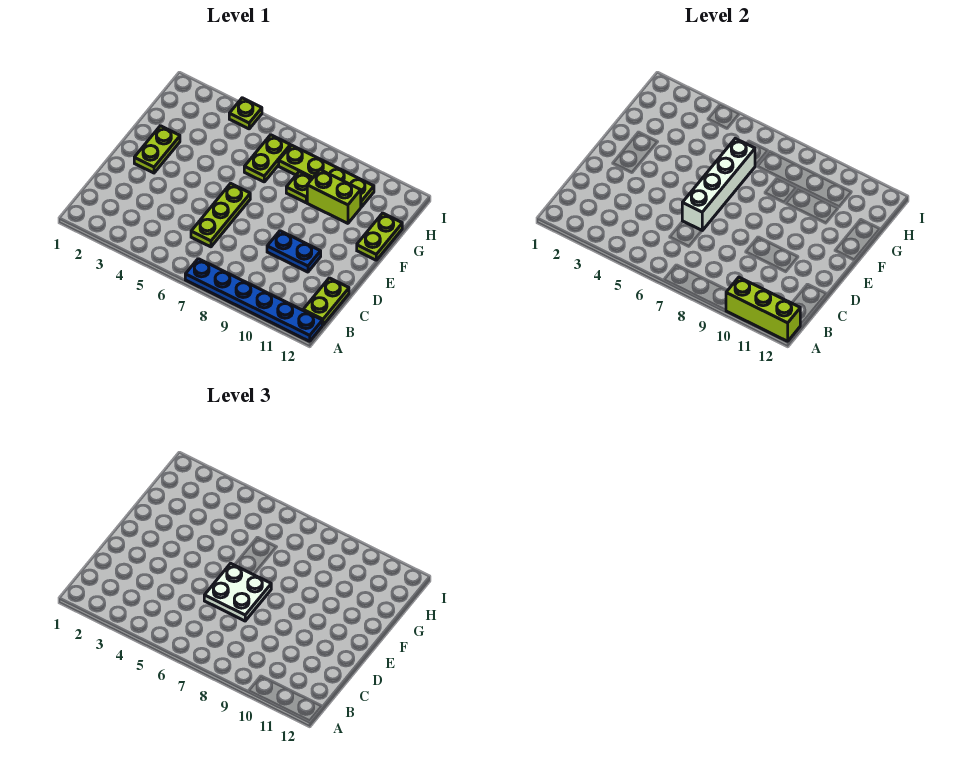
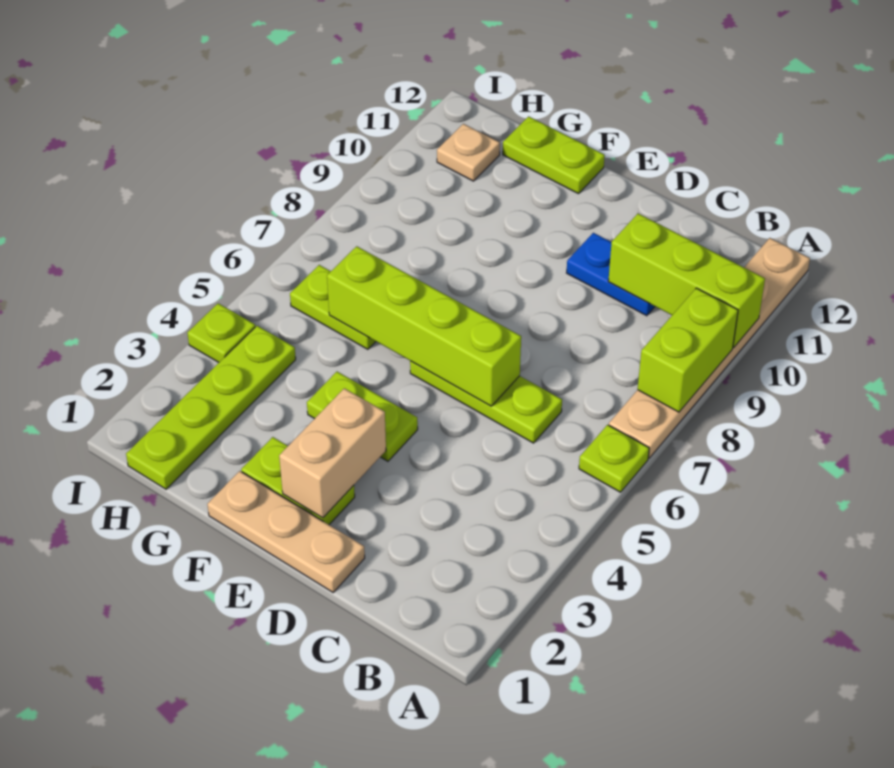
blue plate A7:A12 level 1 -> tan plate A7:A12 level 1
lime brick A10:A12 level 2 -> lime brick A10:C10 level 2
lime plate B12:C12 level 1 -> lime plate E4:F4 level 1
none -> tan plate D1:F1 level 1
white brick D6:G6 level 2 -> lime brick D6:G6 level 2
white plate D6:E7 level 3 -> none
blue plate D9:D10 level 1 -> blue plate C10:D10 level 1
none -> tan brick E2:E3 level 2
lime plate G8 level 1 -> lime plate A6 level 1
lime brick G9:G10 level 1 -> lime brick A8:A9 level 2
lime plate H7:H10 level 1 -> lime plate H1:H4 level 1
none -> tan plate H11 level 1

